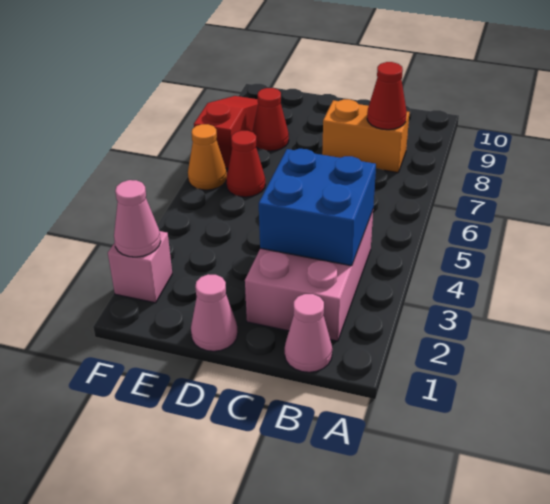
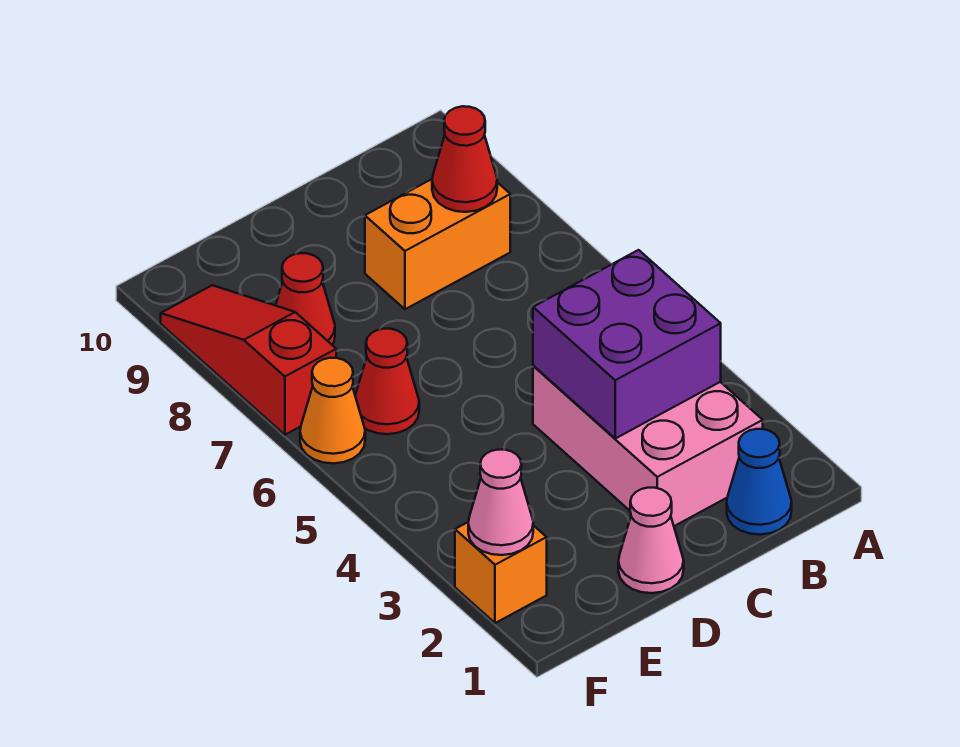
pink cone B1 level 1 -> blue cone B1 level 1
blue brick B3:C4 level 2 -> purple brick B3:C4 level 2
pink brick F2 level 1 -> orange brick F2 level 1

